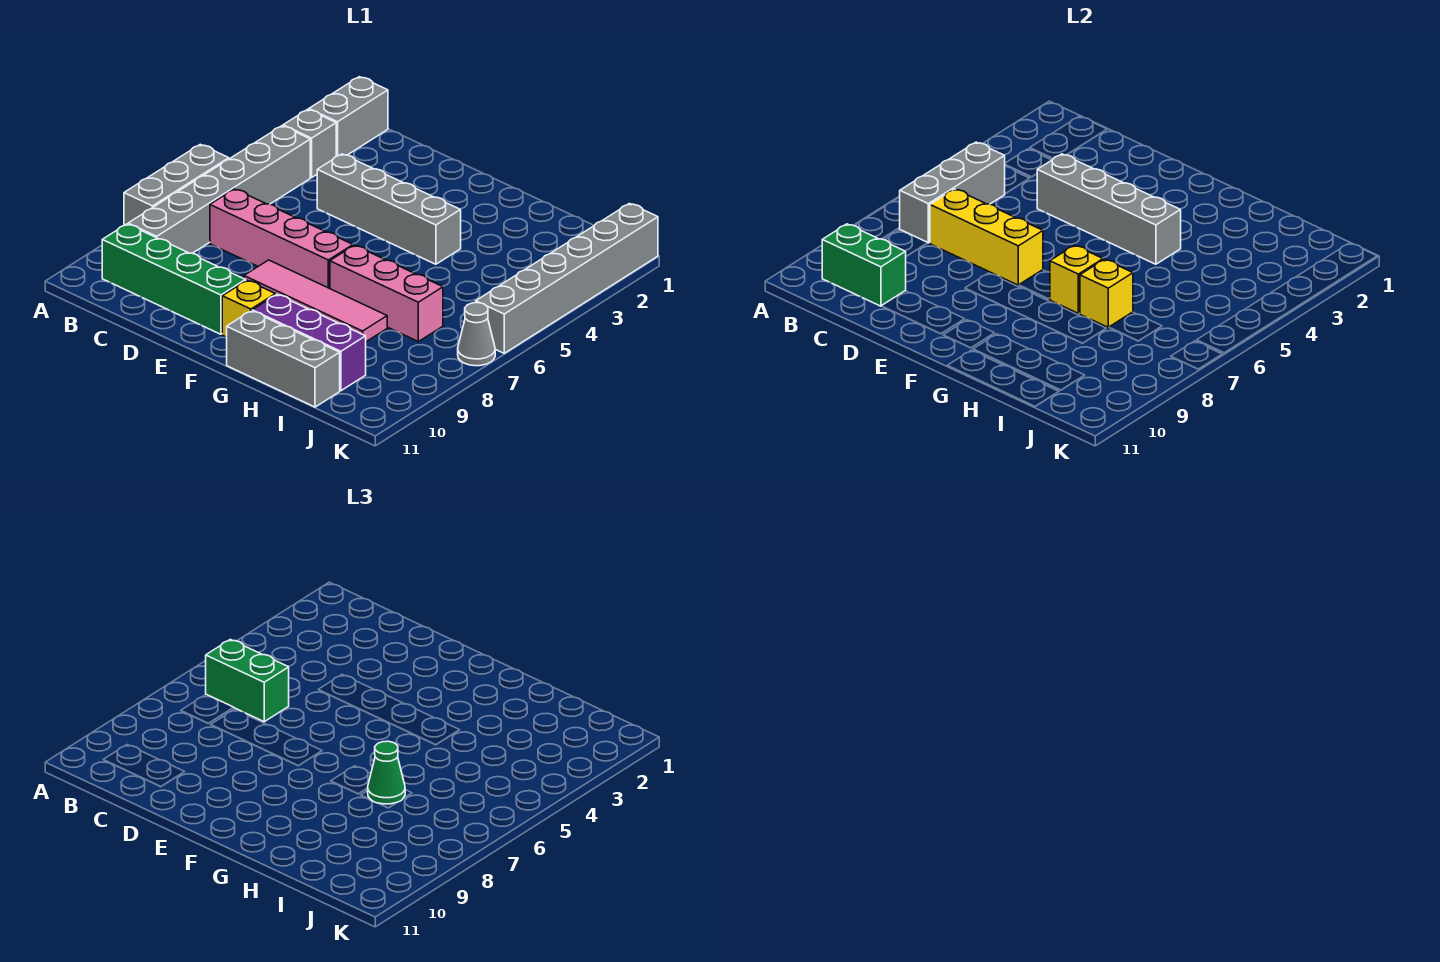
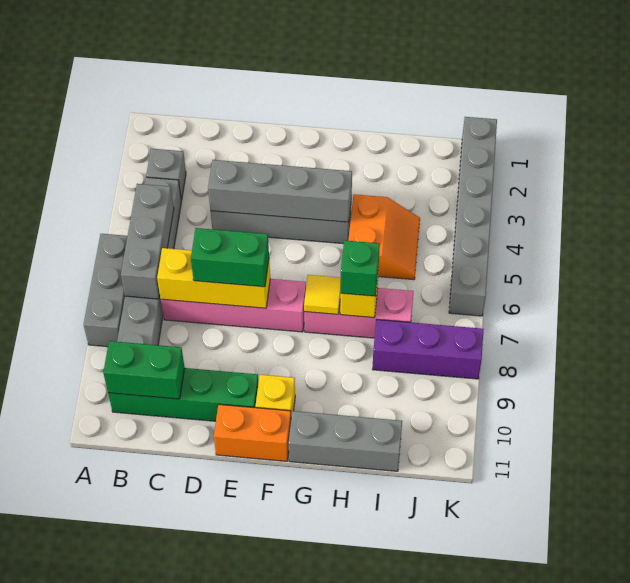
grey brick B1:B2 level 1 -> none
green brick B6:C6 level 3 -> green brick D7:E7 level 3
pink tile E8:H8 level 1 -> none
none -> orange brick E11:F11 level 1
yellow brick G7 level 2 -> yellow tile G7 level 2
purple brick G10:I10 level 1 -> purple brick I8:K8 level 1
none -> orange slope H4:I5 level 1 top H
green cone H7 level 3 -> green brick H7 level 3
grey cone K7 level 1 -> none

